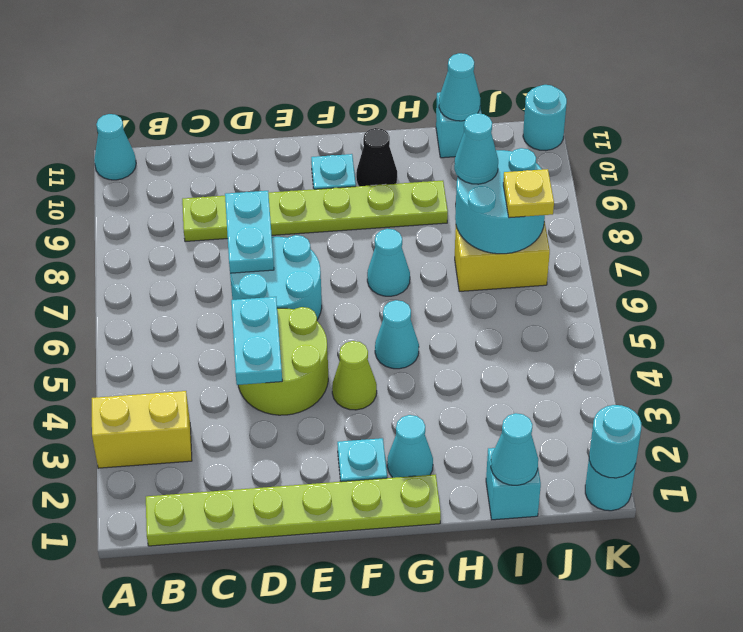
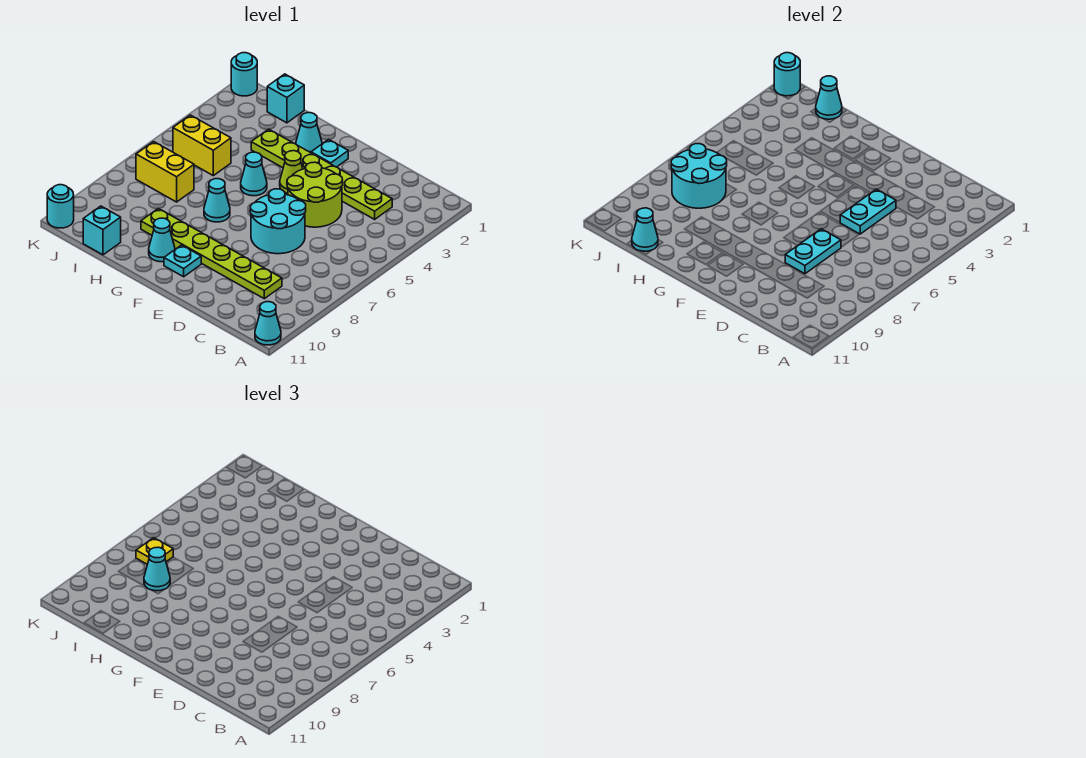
yellow brick A3:B3 level 1 -> yellow brick I5:J5 level 1
lime plate B1:G1 level 1 -> lime plate C3:H3 level 1
black cone G10 level 1 -> cyan cone G10 level 1

